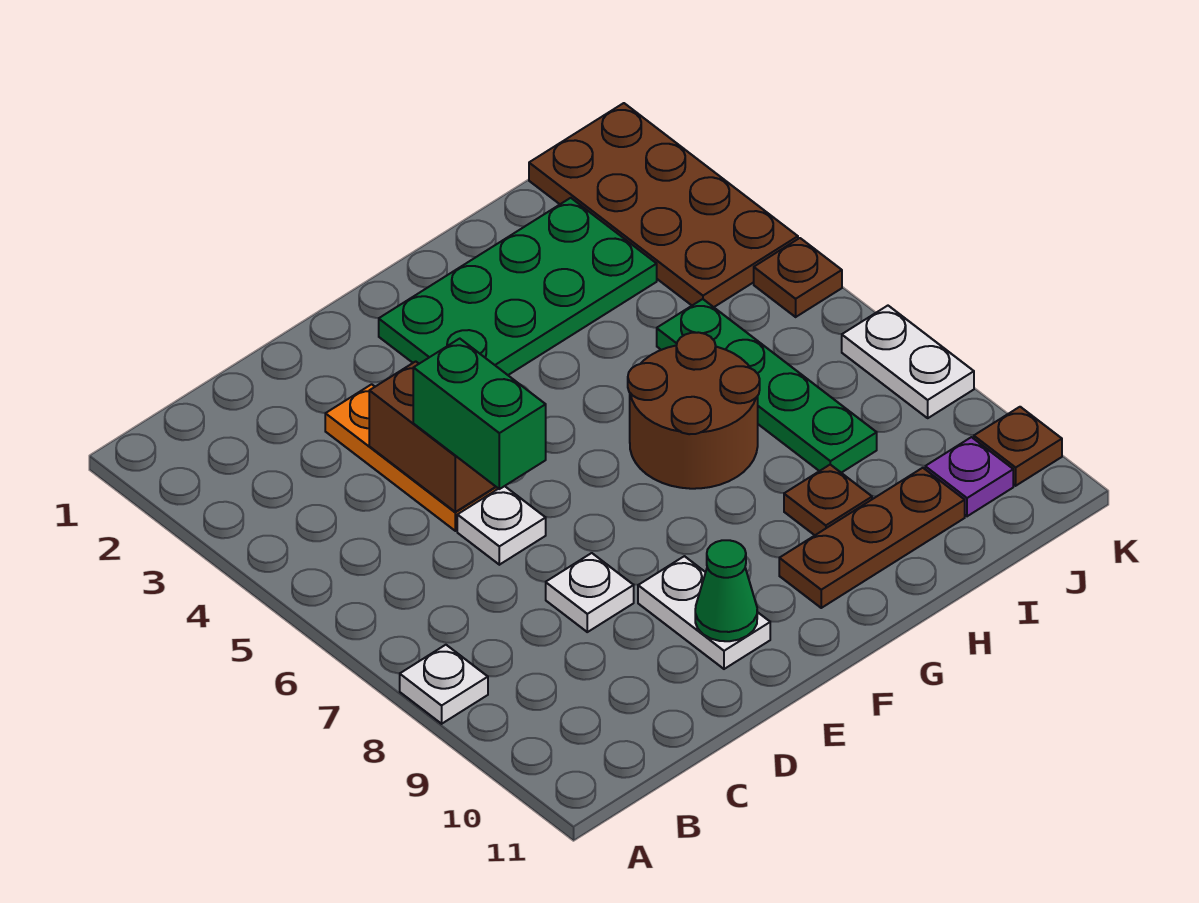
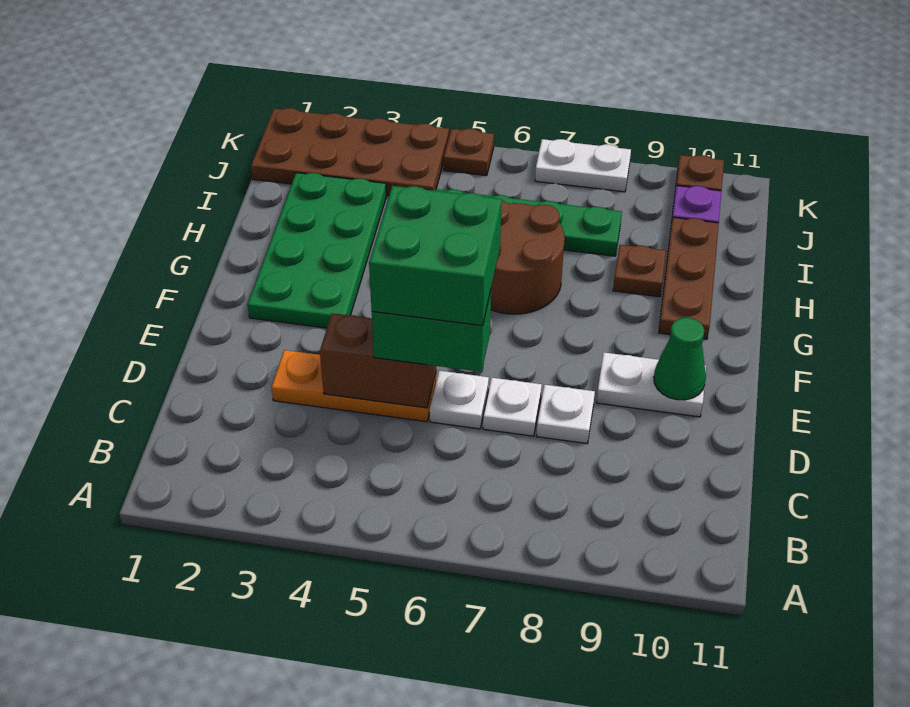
white plate A8 level 1 -> white plate D7 level 1
none -> green brick D5:E6 level 4

